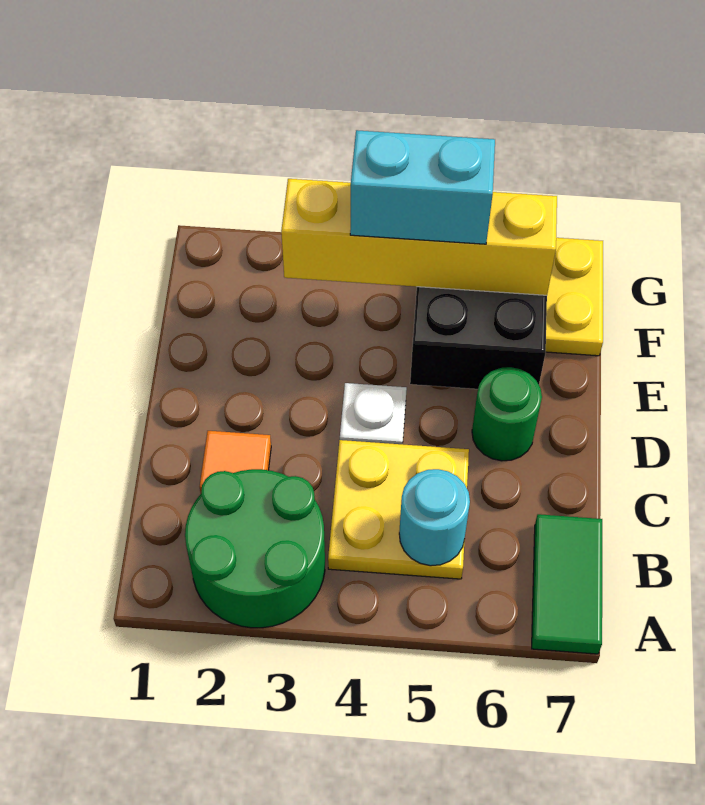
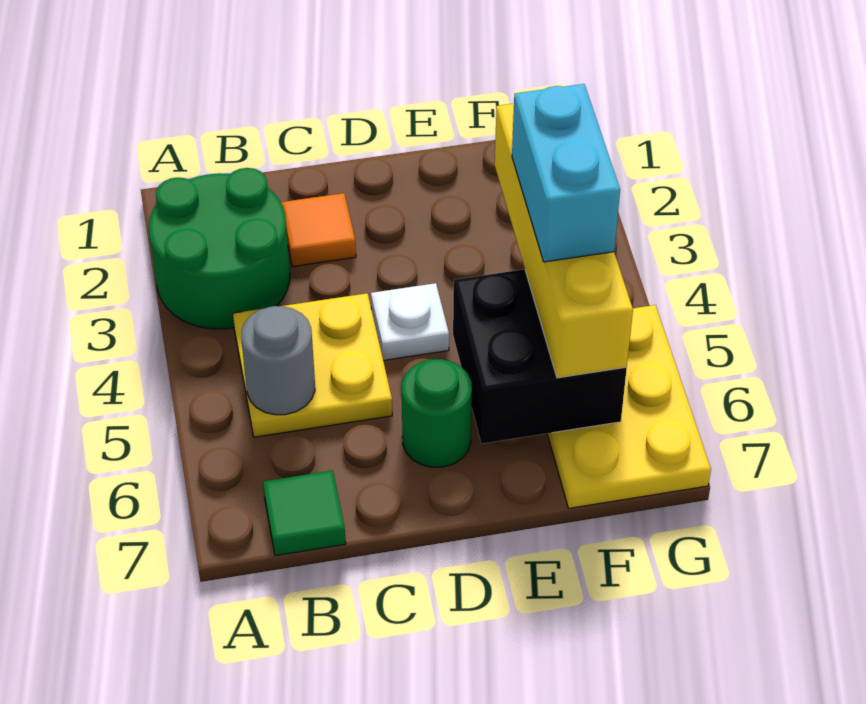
green tile A7:B7 level 1 -> green tile B7 level 1
cyan round brick B5 level 2 -> grey round brick B5 level 2

